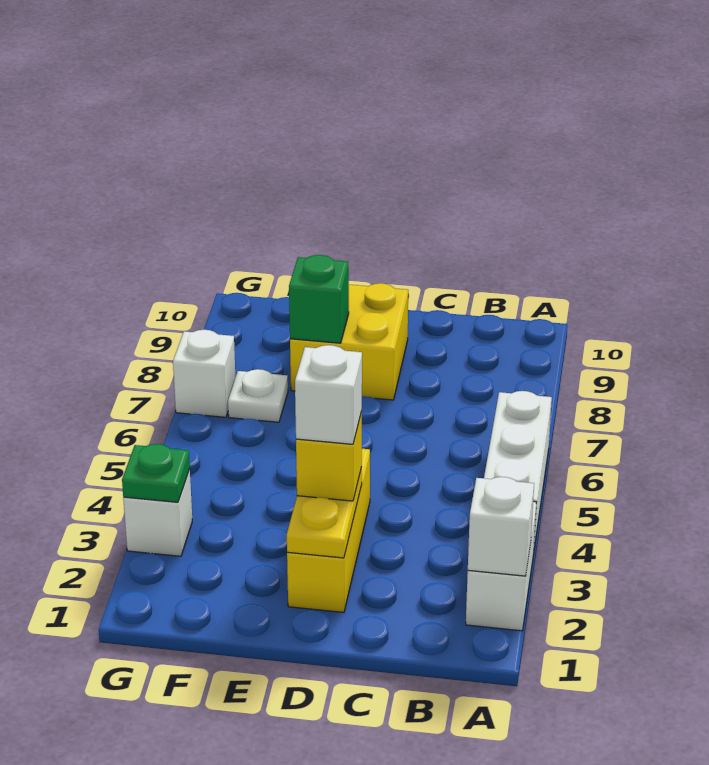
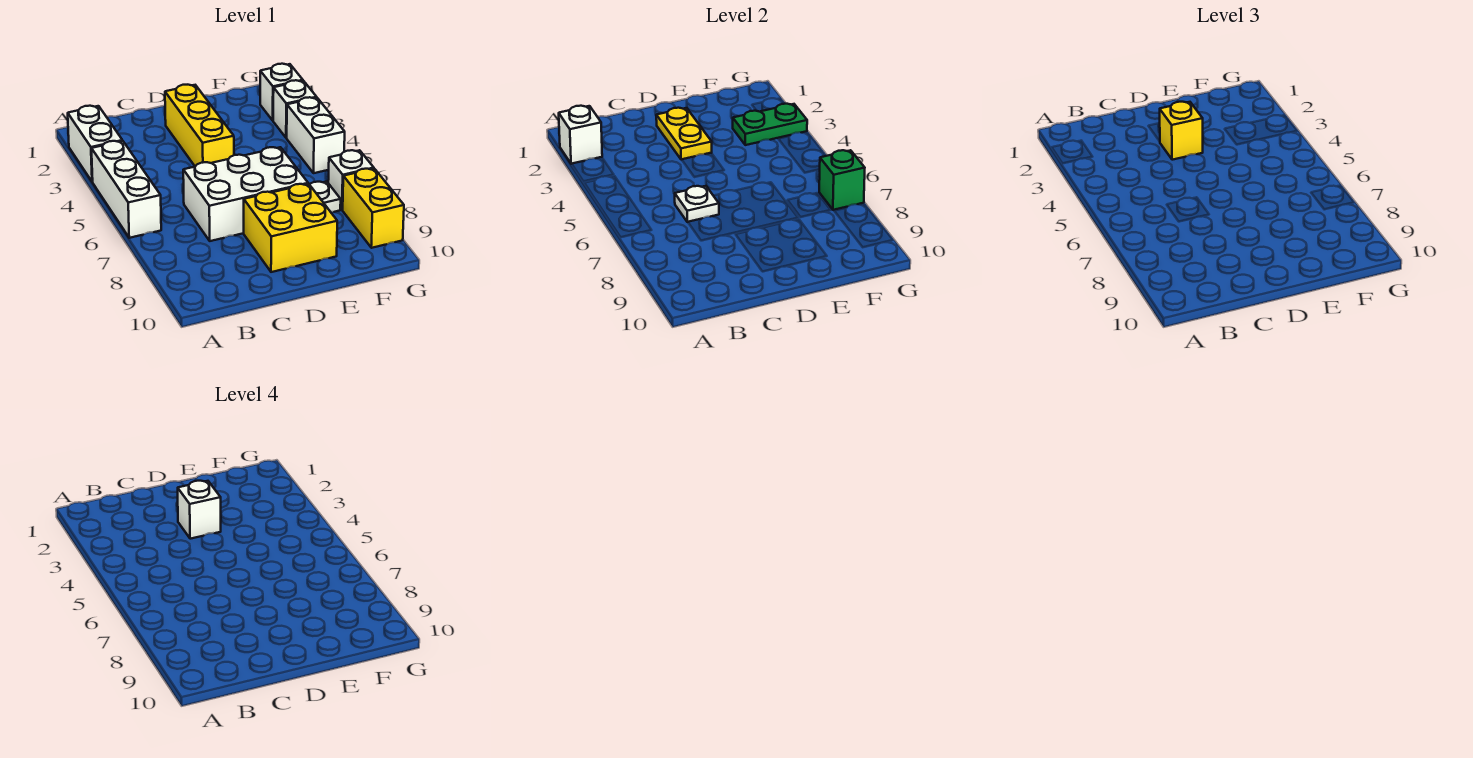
none -> white brick C6:E7 level 1
none -> white plate C6 level 2
green brick E8 level 2 -> green brick G7 level 2
none -> white brick G2 level 1
green plate G3 level 2 -> green plate F3:G3 level 2
none -> white brick G4:G5 level 1
none -> yellow brick G8:G9 level 1

